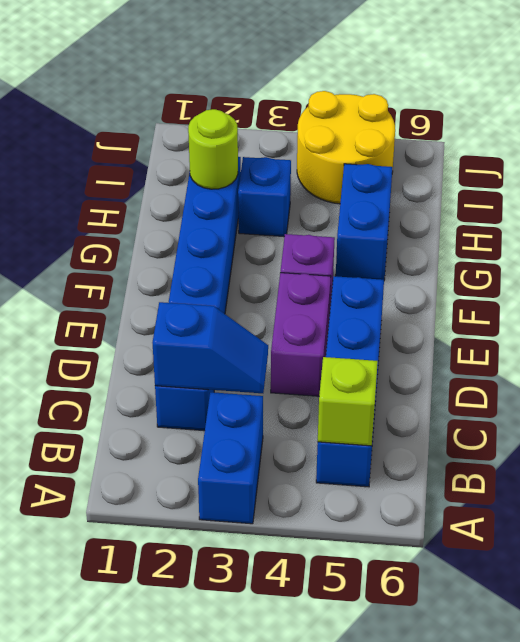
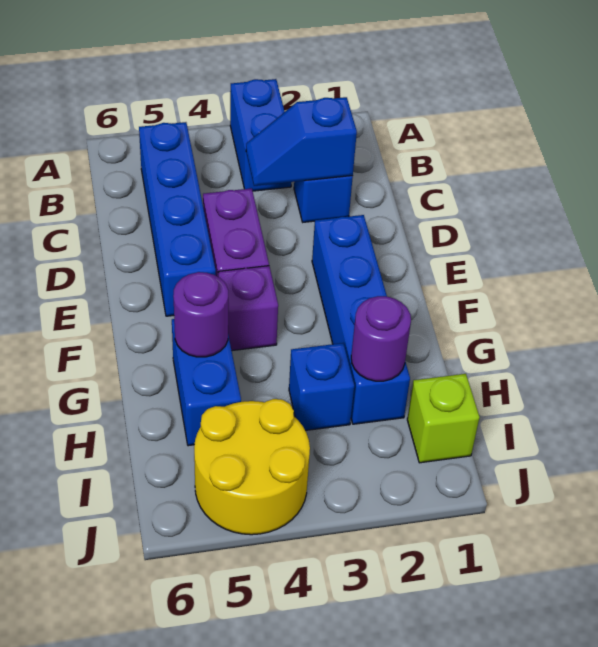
lime brick B5 level 2 -> lime brick I1 level 1
none -> purple round brick G5 level 2
lime round brick H2 level 2 -> purple round brick H2 level 2

